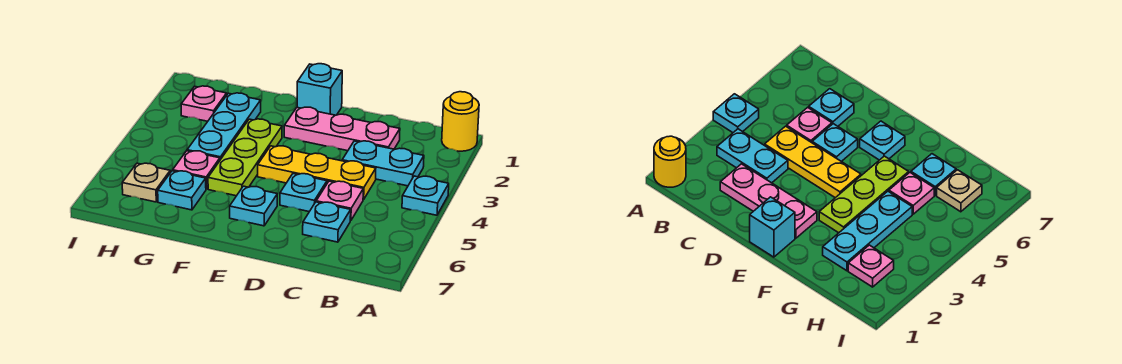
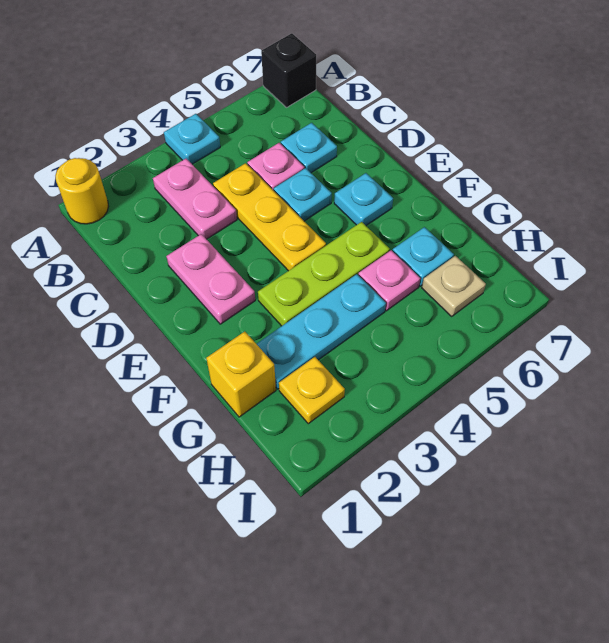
none -> black brick A7 level 1
cyan plate B3:C3 level 1 -> pink plate B3:C3 level 1
pink plate C2:E2 level 1 -> pink plate D2:E2 level 1
cyan brick E1 level 1 -> none
none -> yellow brick G1 level 1
pink plate H2 level 1 -> yellow plate H2 level 1

